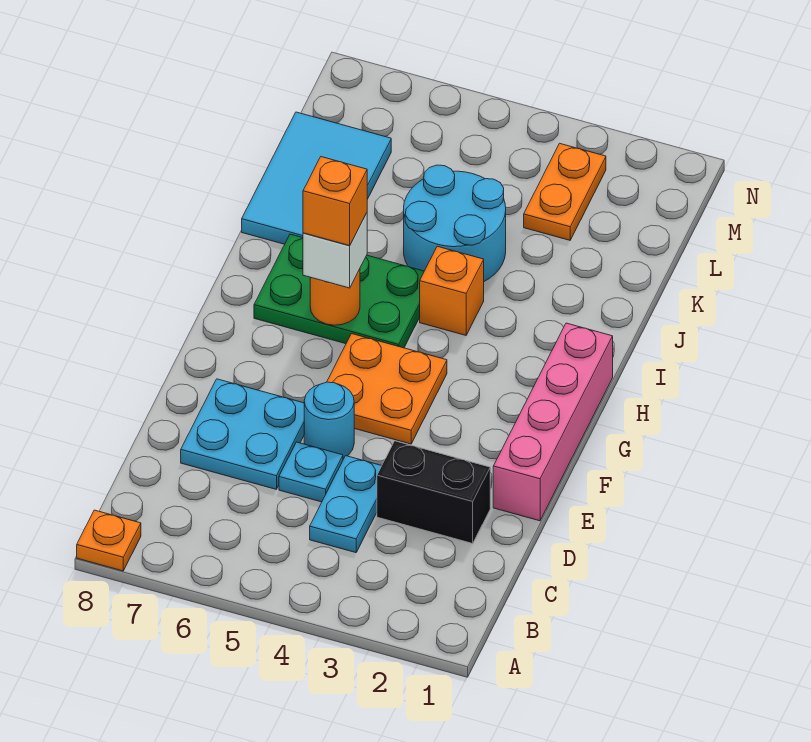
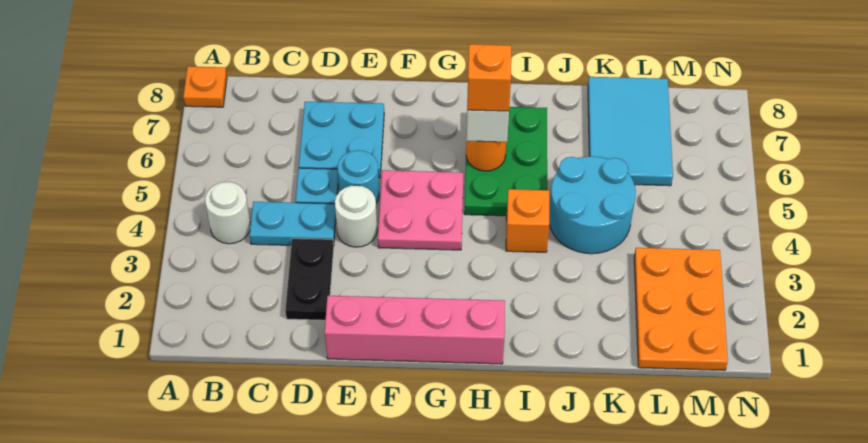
none -> white round brick B4 level 1
black brick D2:D3 level 1 -> black plate D2:D3 level 1
none -> white round brick E4 level 1
orange plate F4:G5 level 1 -> pink plate F4:G5 level 1
cyan tile J7:L8 level 1 -> cyan tile K6:L8 level 1
orange plate L3:M3 level 1 -> orange plate L1:M3 level 1

